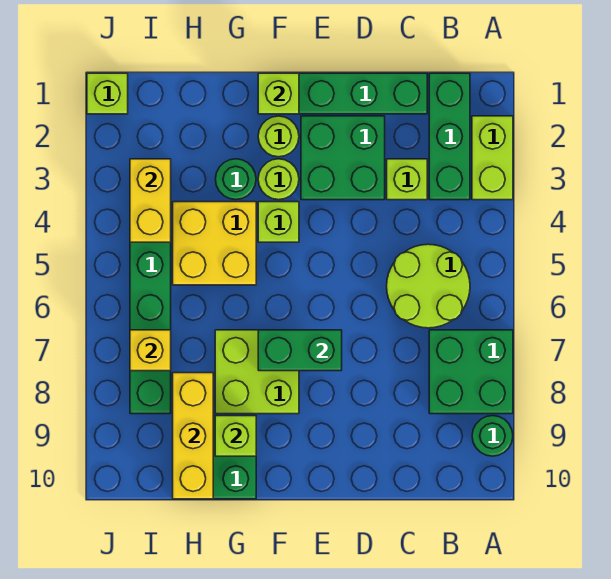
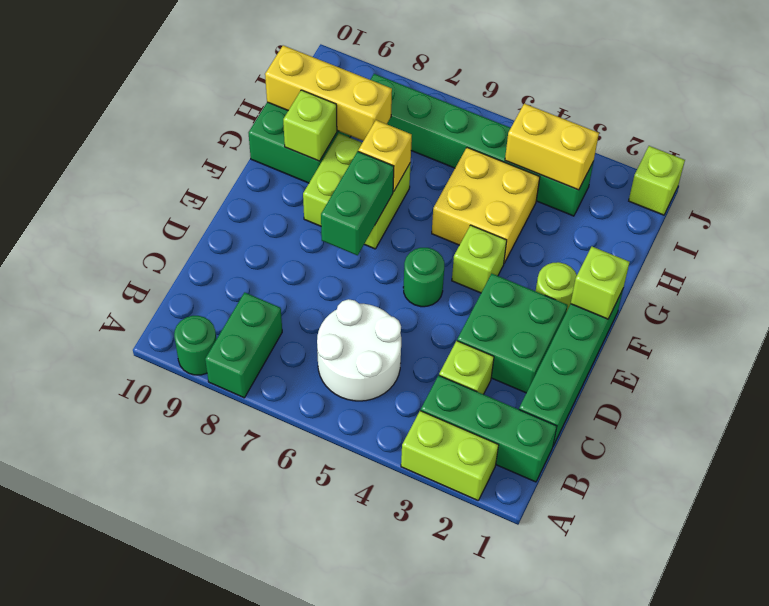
green brick A7:B8 level 1 -> green brick A8:B8 level 1
lime round brick B5:C6 level 1 -> white round brick B5:C6 level 1
lime round brick F3 level 1 -> none
green round brick G3 level 1 -> green round brick E5 level 1
yellow brick I7 level 2 -> yellow brick G7 level 2

